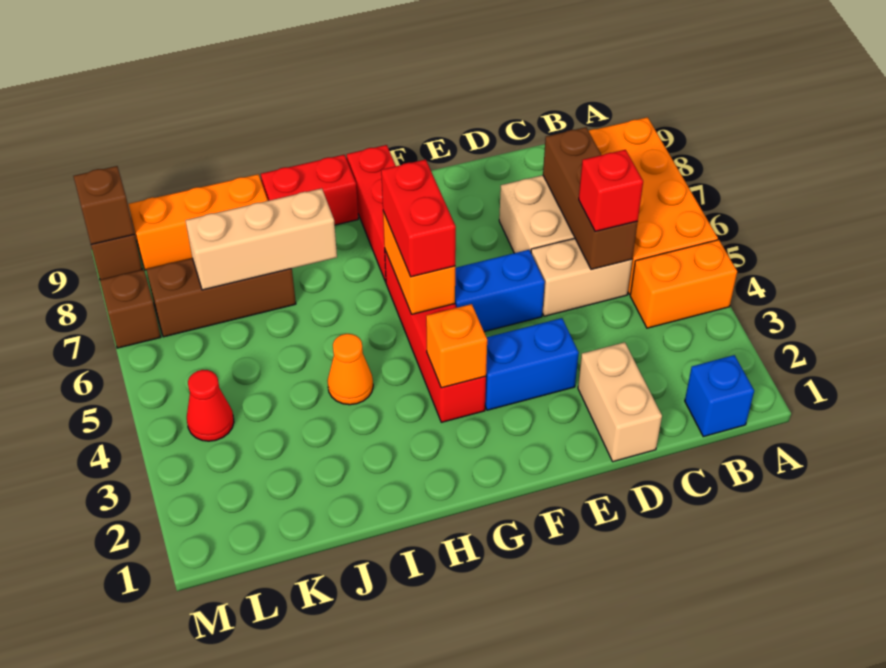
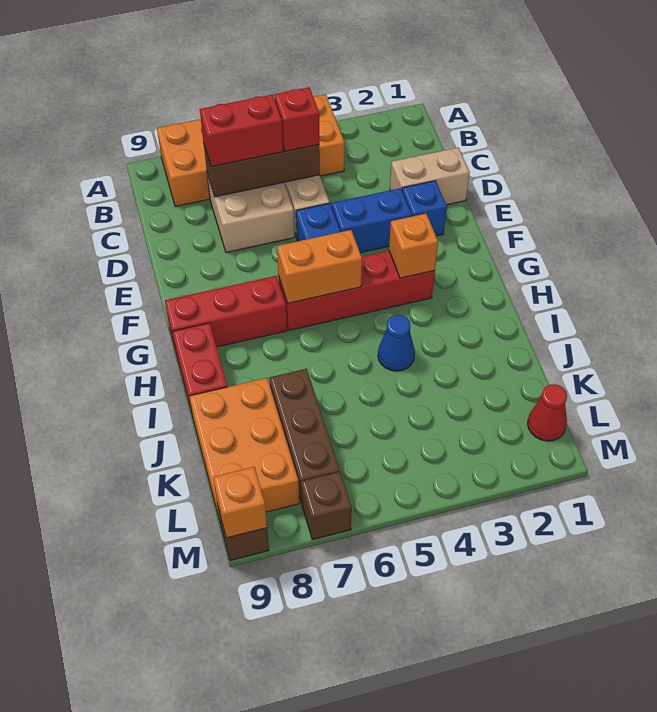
blue brick B1 level 1 -> blue brick E2 level 1
blue brick E3:F3 level 1 -> blue brick E3:E4 level 1
red brick G5:G6 level 3 -> red brick C6:C7 level 3
orange cone I4 level 1 -> blue cone I4 level 1
tan brick I7:K7 level 2 -> none
orange brick J9:L9 level 1 -> orange brick J8:L9 level 1
red cone L4 level 1 -> red cone L1 level 1
brown brick M9 level 2 -> orange brick M9 level 2

